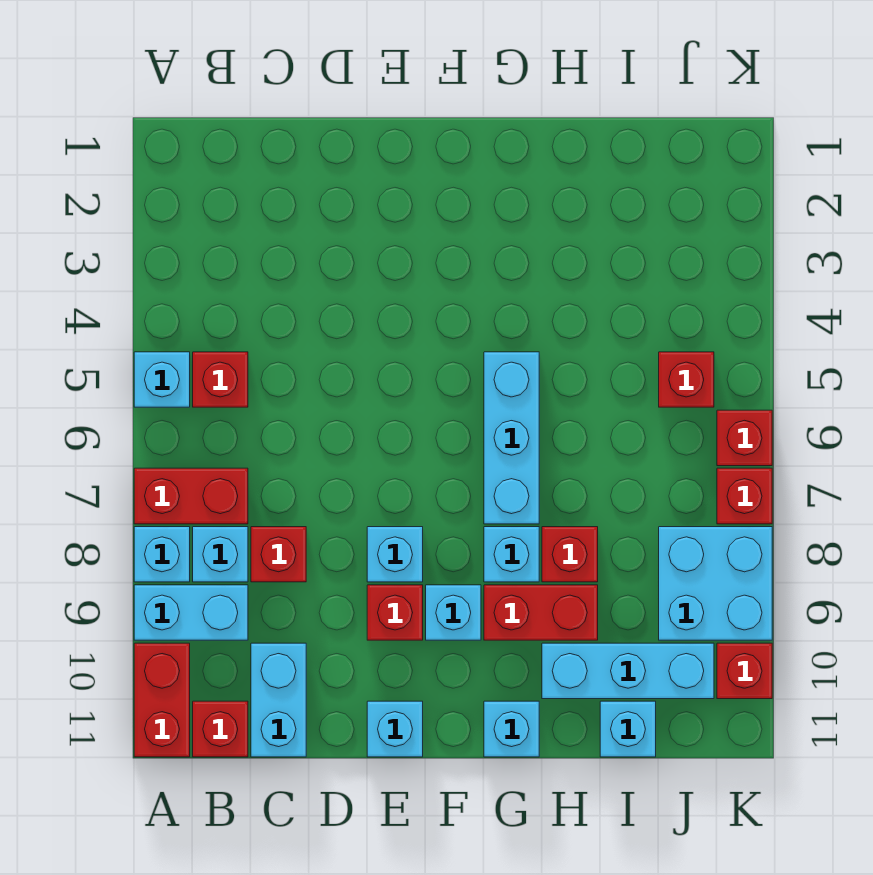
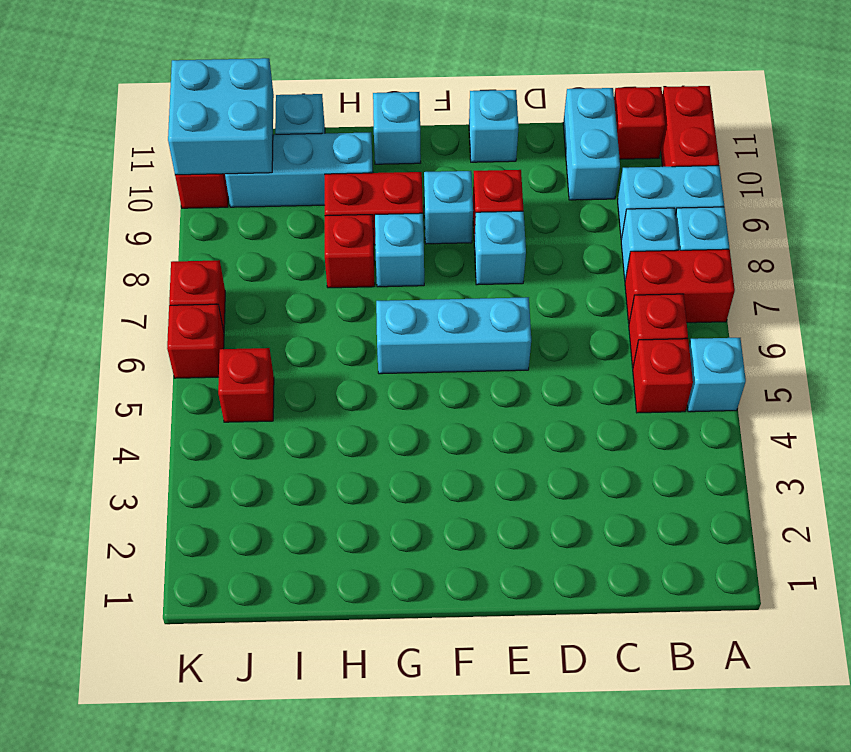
red brick C8 level 1 -> red brick B6 level 1
cyan brick G5:G7 level 1 -> cyan brick E6:G6 level 1
cyan brick J8:K9 level 1 -> cyan brick J10:K11 level 2

